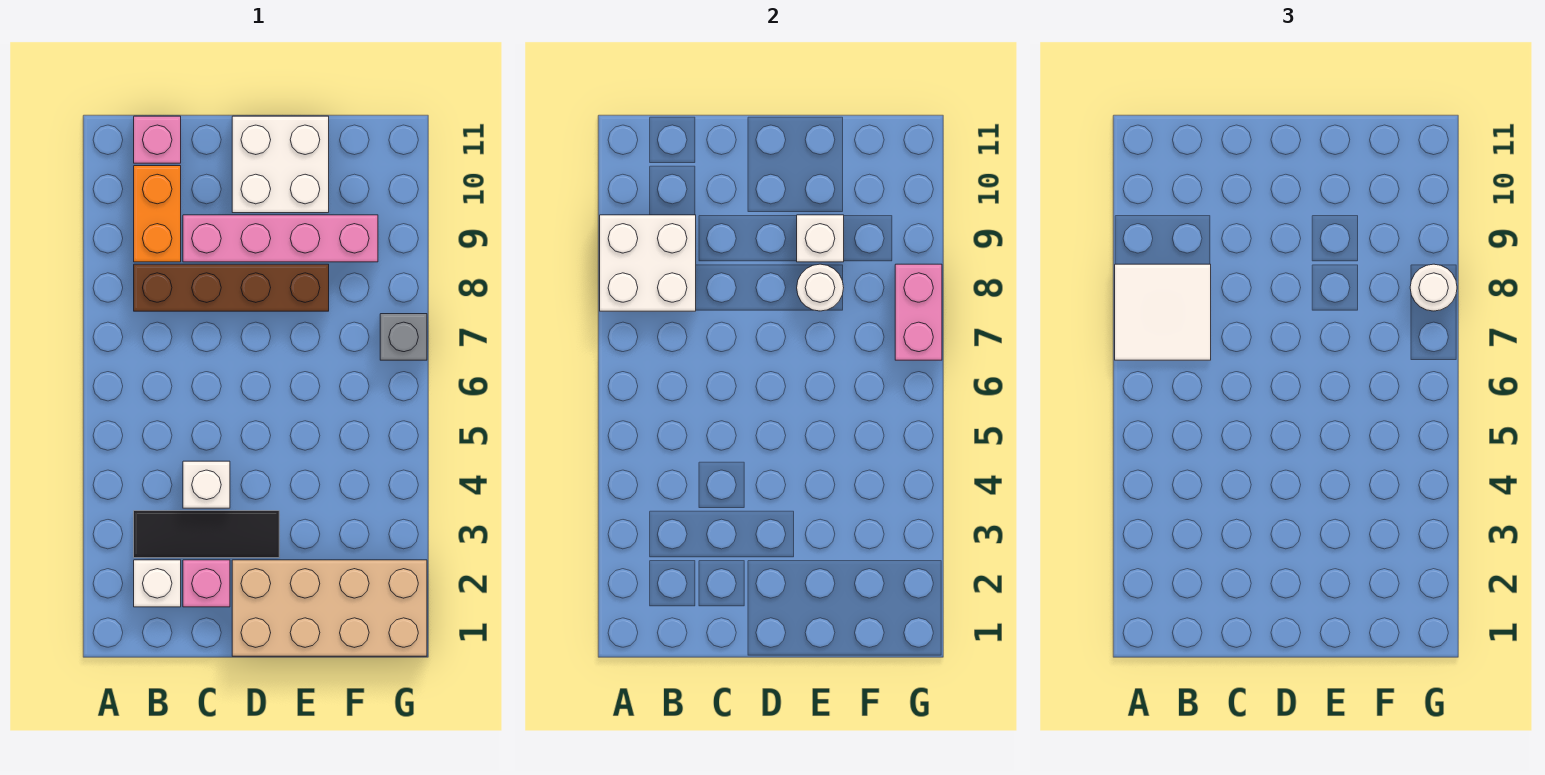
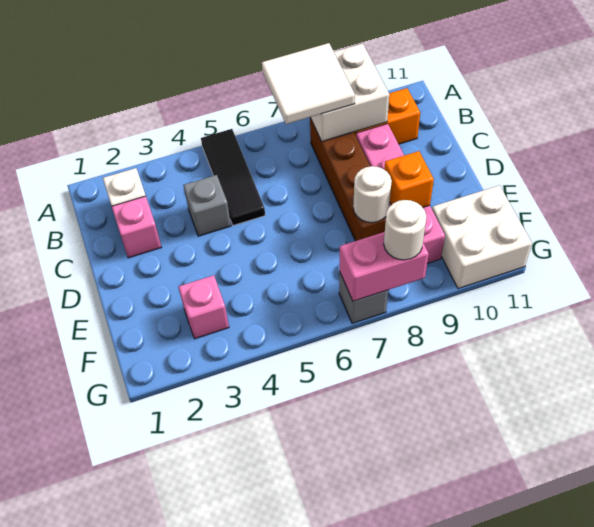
black tile B3:D3 level 1 -> black tile A5:C5 level 1
pink brick B11 level 1 -> pink brick F3 level 1
white brick C4 level 1 -> grey brick C4 level 1
tan brick D1:G2 level 1 -> none
white brick D10:E11 level 1 -> white brick F10:G11 level 1
white brick E9 level 2 -> orange brick E9 level 2

